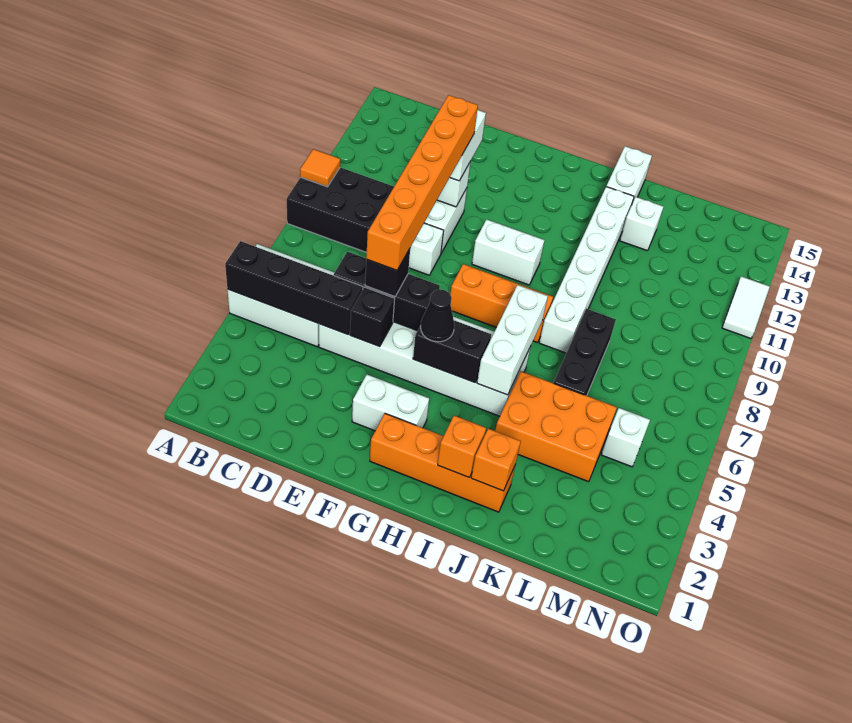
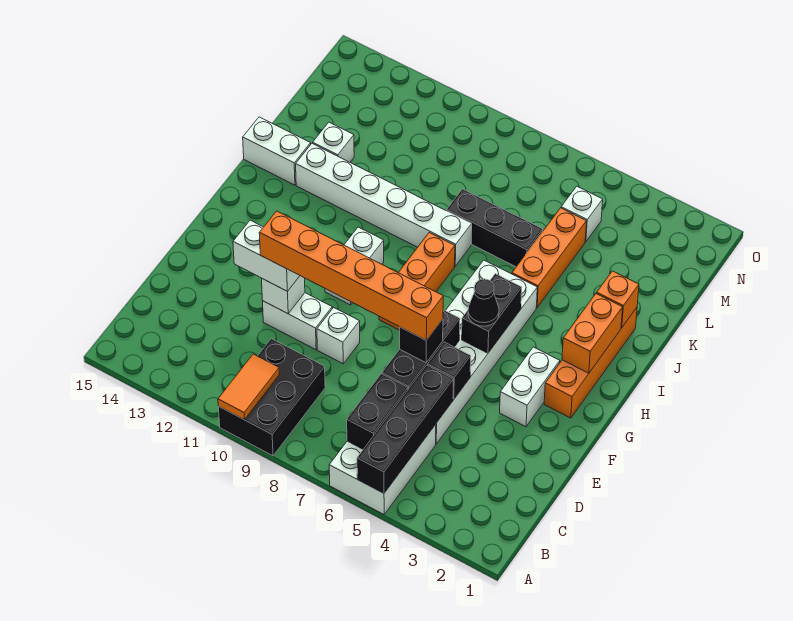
orange tile A10 level 2 -> orange tile A10:B10 level 2
none -> black brick B6:C6 level 2
orange brick I2 level 2 -> orange brick H2:I2 level 2
white brick I5:I7 level 2 -> none
orange brick J4:L5 level 1 -> orange brick J5:L5 level 1
white tile O11:O12 level 1 -> none

